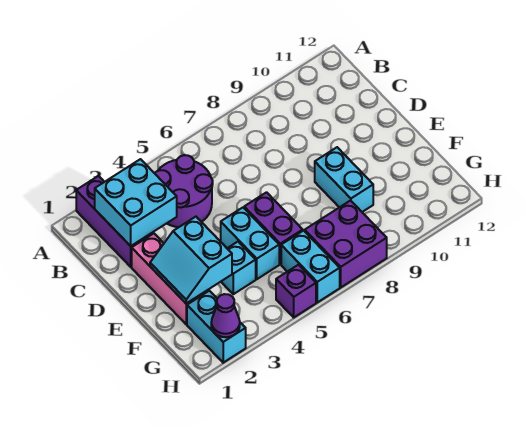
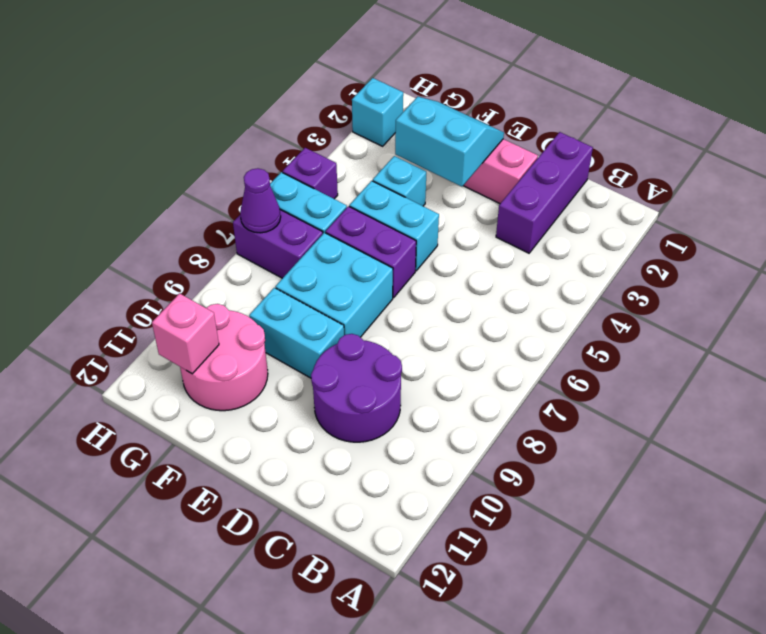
purple brick A2:C2 level 1 -> purple brick C1:C3 level 1
cyan brick B2:C3 level 2 -> cyan brick E7:F8 level 1
purple round brick B4:C5 level 1 -> purple round brick C9:D10 level 1
none -> pink round brick F10:G11 level 1
cyan brick G2:H2 level 1 -> cyan brick H2 level 1
purple brick G7:H8 level 1 -> purple brick G7:H7 level 1
none -> pink brick G11 level 2
purple cone H2 level 2 -> purple cone H7 level 2

